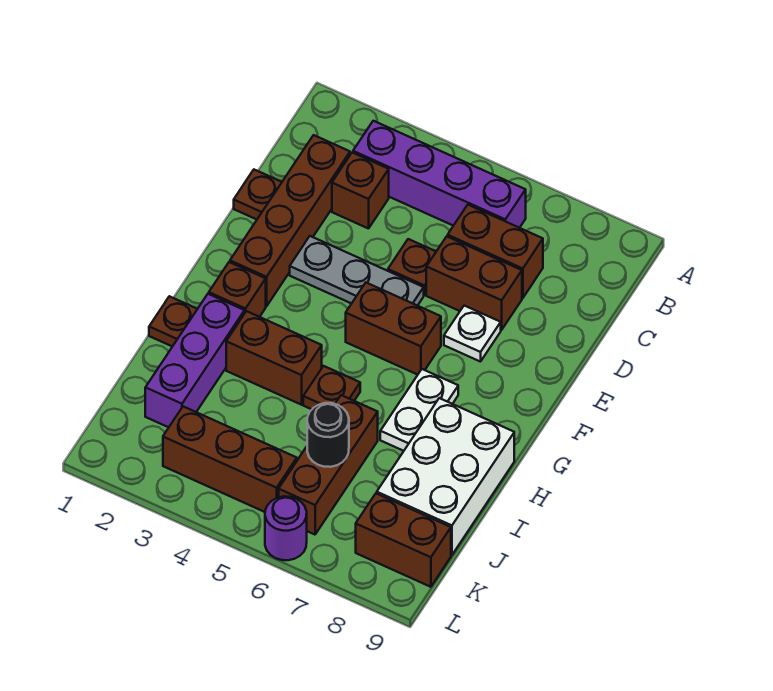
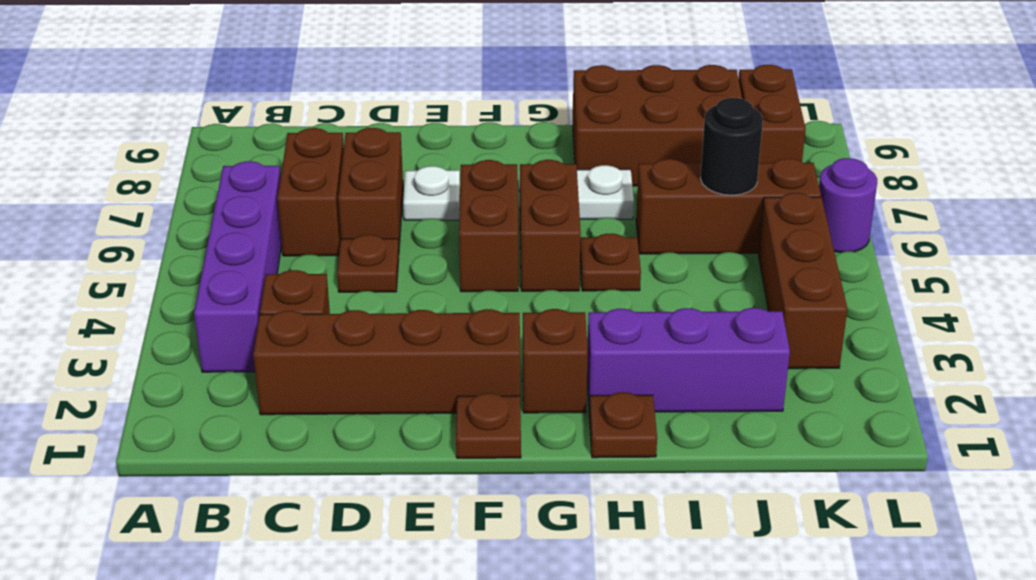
brown plate D1 level 1 -> brown plate F1 level 1
grey plate E3:E5 level 1 -> none
brown brick H3:H4 level 1 -> brown brick G5:G6 level 1
white brick H8:J9 level 1 -> brown brick H8:J9 level 1

